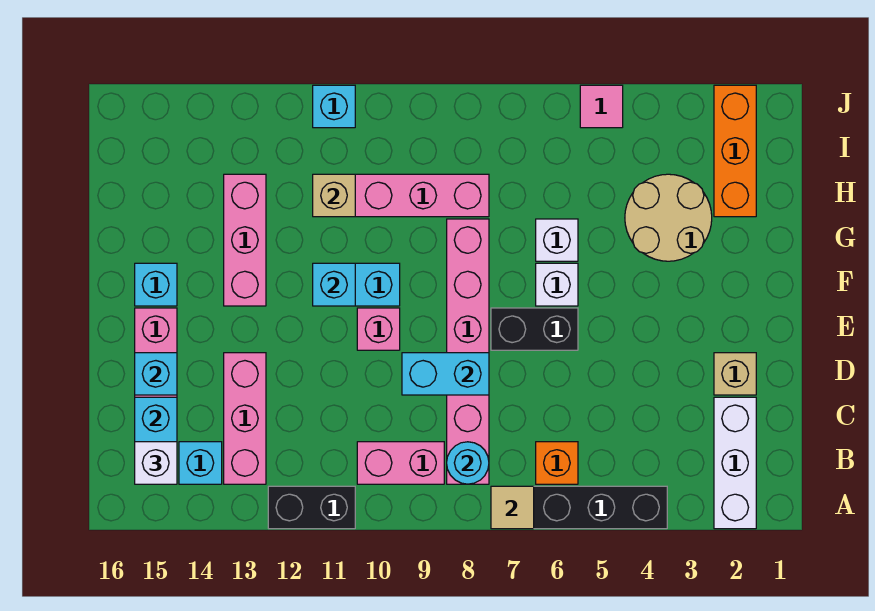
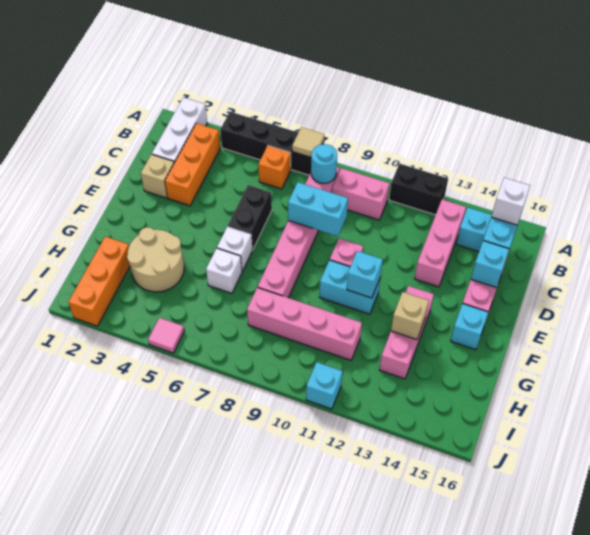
none -> orange brick B3:D3 level 1
black brick E6:E7 level 1 -> black brick D6:E6 level 1
tan brick H11 level 2 -> tan brick G13 level 2

